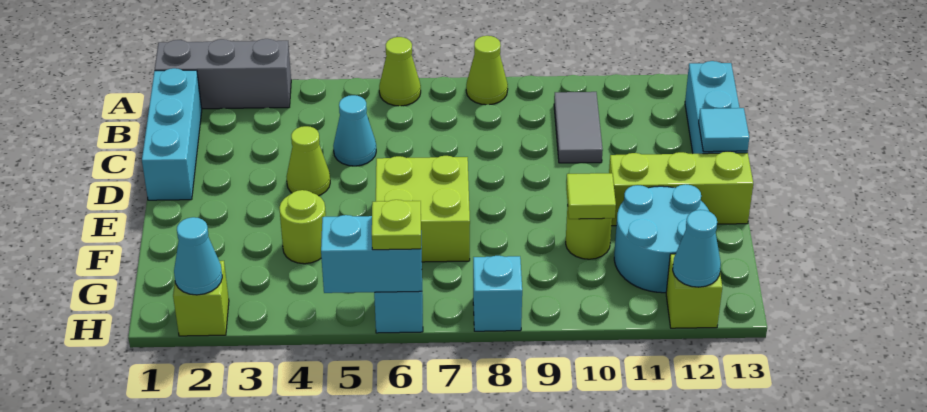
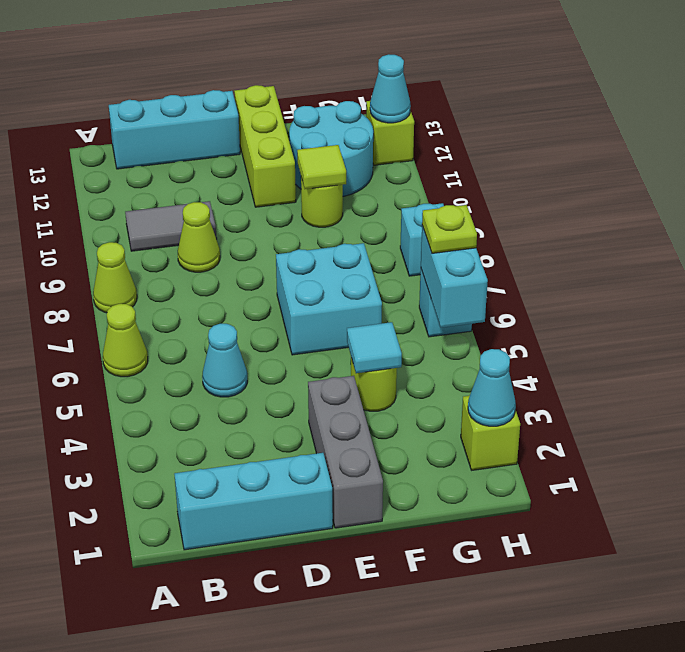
grey brick A1:A3 level 1 -> grey brick E1:E3 level 1
lime cone D4 level 1 -> lime cone C9 level 1
cyan tile D13 level 2 -> cyan tile F4 level 2
lime brick E6:F7 level 1 -> cyan brick E6:F7 level 1

